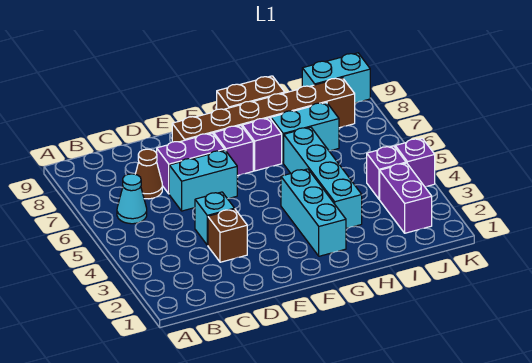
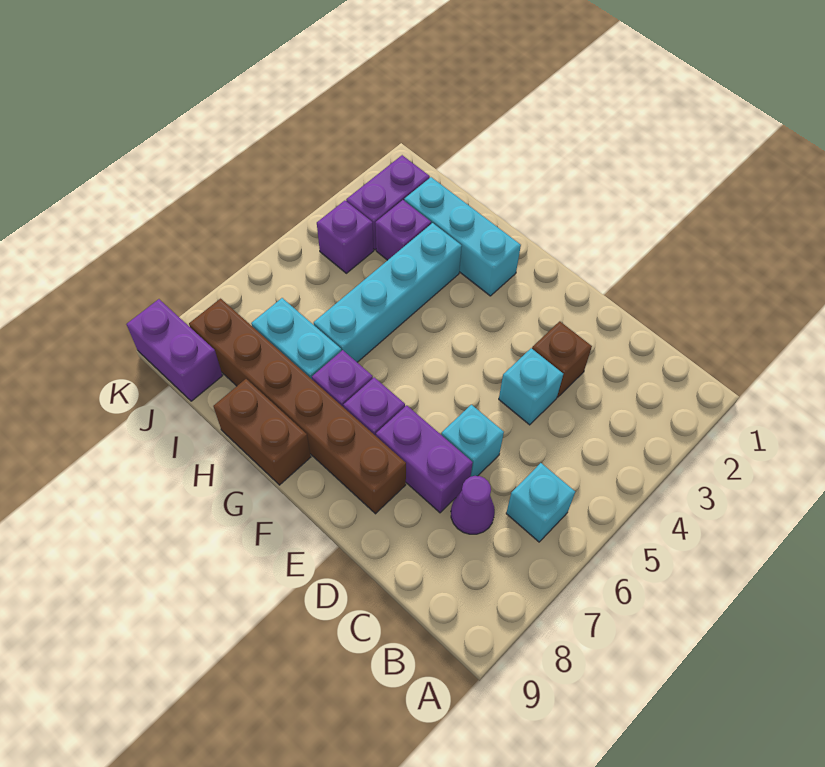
cyan cone B6 level 1 -> cyan brick B6 level 1
brown cone C7 level 1 -> purple cone C7 level 1
cyan brick D6:E6 level 1 -> cyan brick D6 level 1
cyan brick G2:G4 level 1 -> cyan brick G2:I2 level 1
cyan brick J9:K9 level 1 -> purple brick J9:K9 level 1
purple brick K4 level 1 -> purple brick I3 level 1

